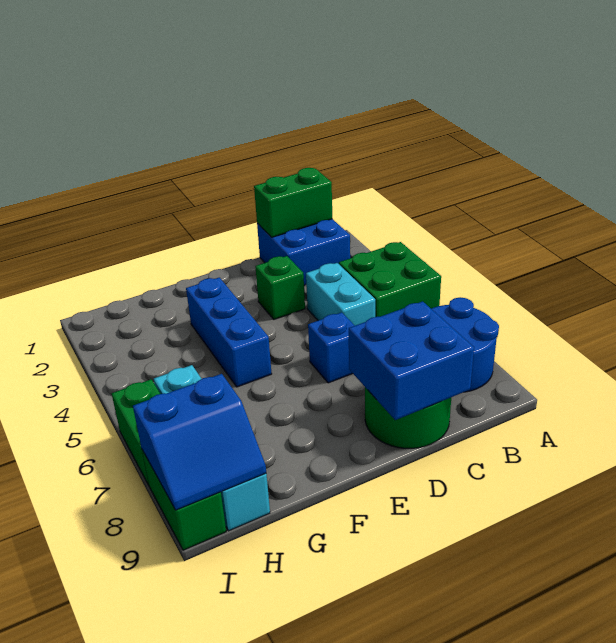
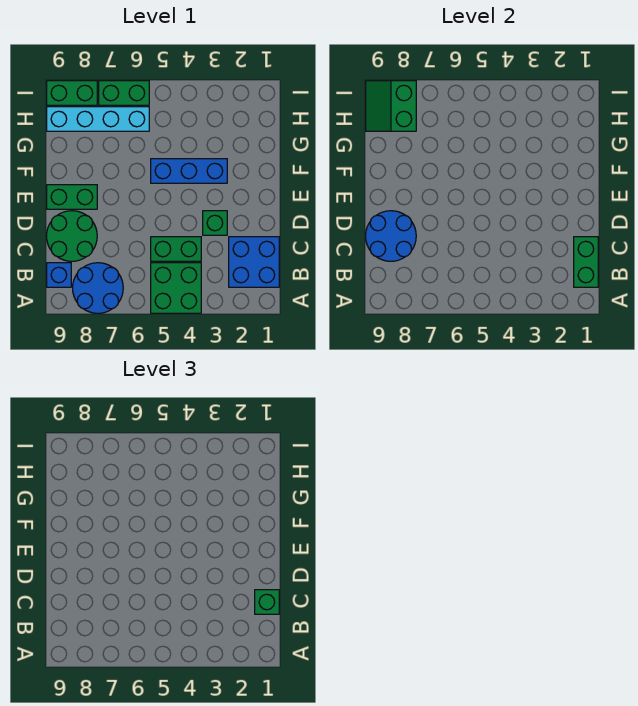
none -> green brick C1 level 3
cyan brick C4:C5 level 1 -> green brick C4:C5 level 1
blue brick C8:D9 level 2 -> blue round brick C8:D9 level 2
blue brick D6 level 1 -> blue brick B9 level 1
none -> green brick E8:E9 level 1
blue slope H8:I9 level 2 top 8 -> green slope H8:I9 level 2 top 8

